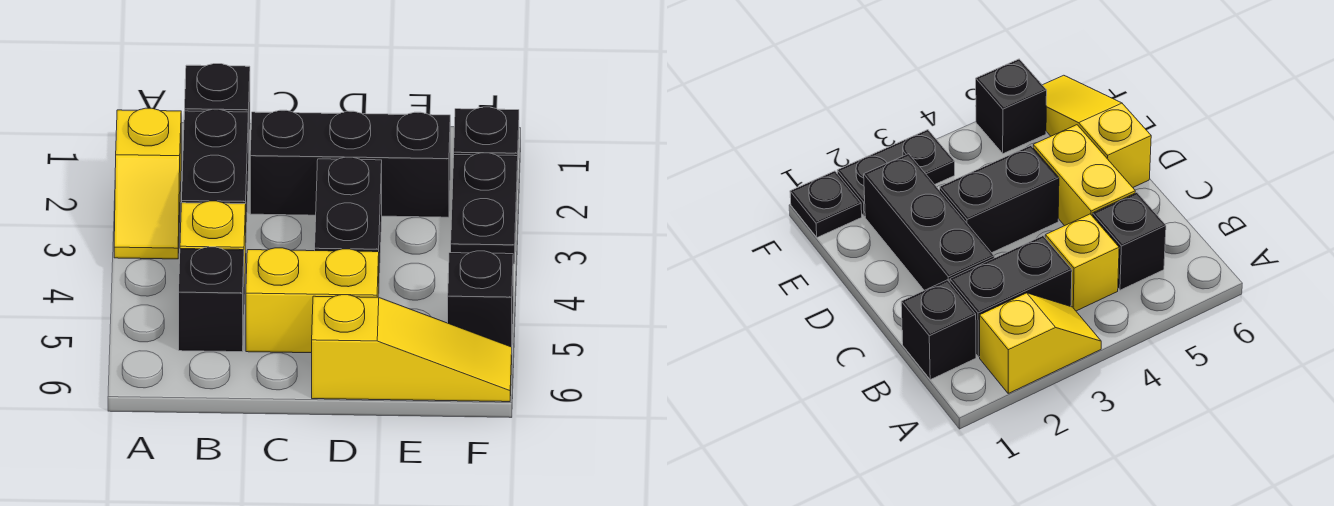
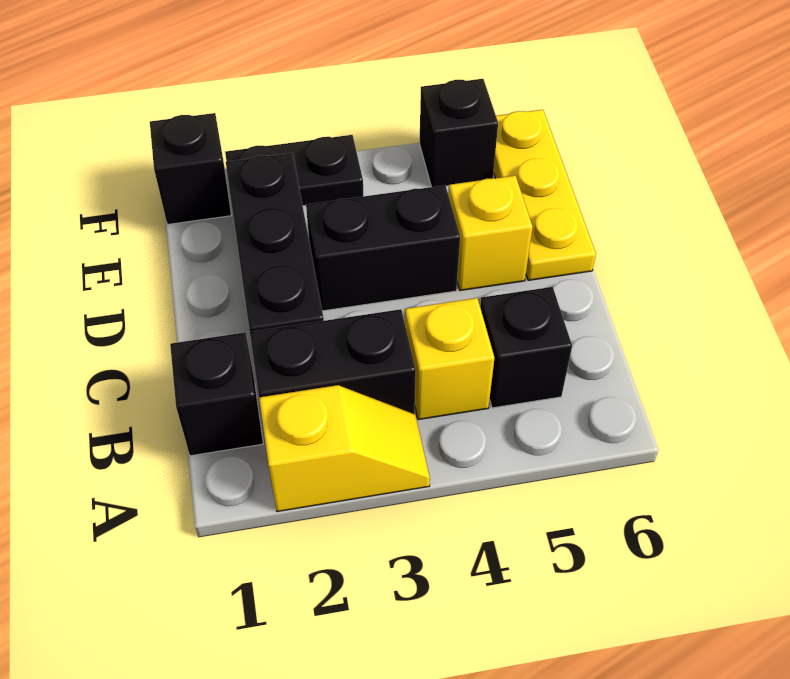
yellow brick C5:D5 level 1 -> yellow brick D5 level 1
yellow slope D6:F6 level 1 top D -> yellow plate D6:F6 level 1
black plate F1 level 1 -> black brick F1 level 1

